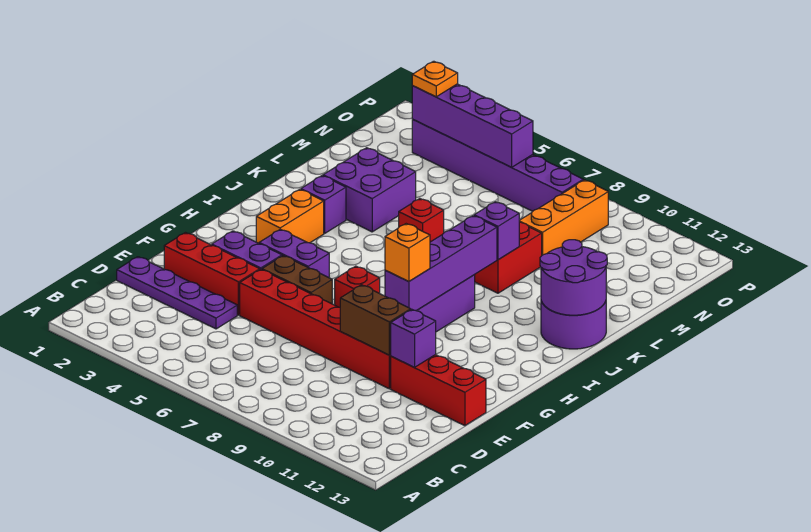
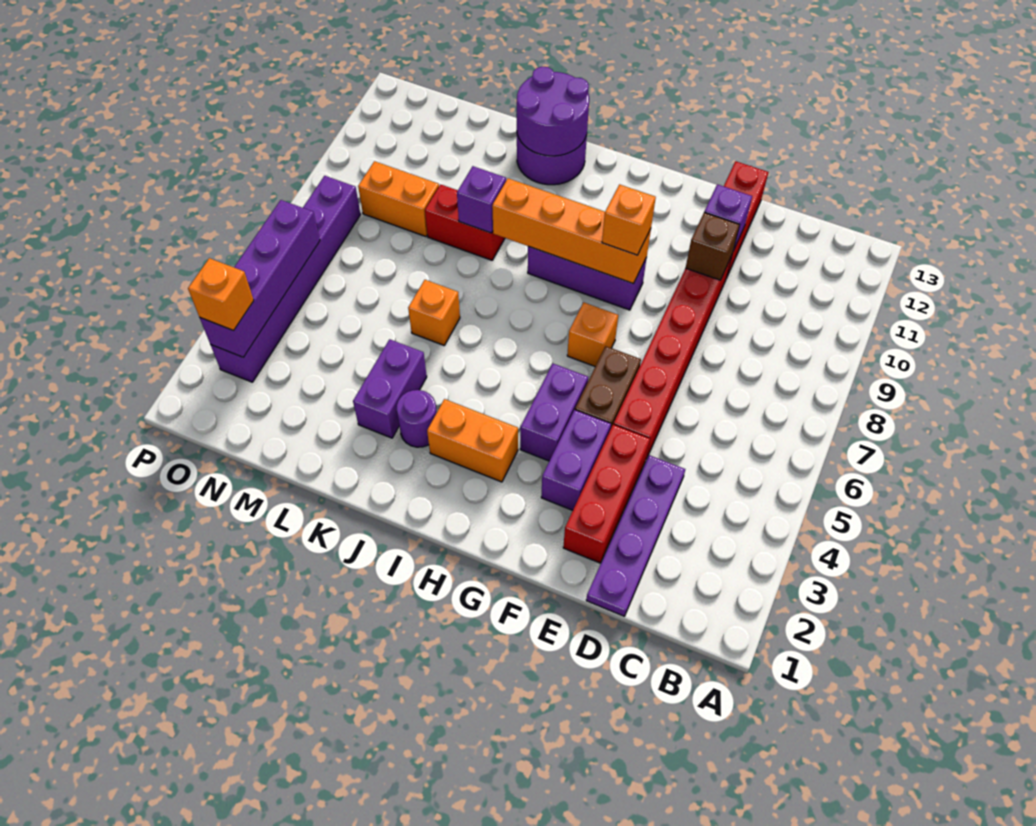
brown brick E9:E10 level 2 -> brown brick E10 level 2
red brick G7 level 1 -> orange brick G7 level 1
purple brick G9:J9 level 2 -> orange brick G9:J9 level 2
purple brick J3 level 1 -> purple round brick J3 level 1
purple brick K3:L4 level 1 -> purple brick K3:K4 level 1
red brick K6 level 1 -> orange brick K6 level 1
orange brick M9:O9 level 1 -> orange brick M9:N9 level 1
orange plate O3 level 3 -> orange brick O3 level 3

